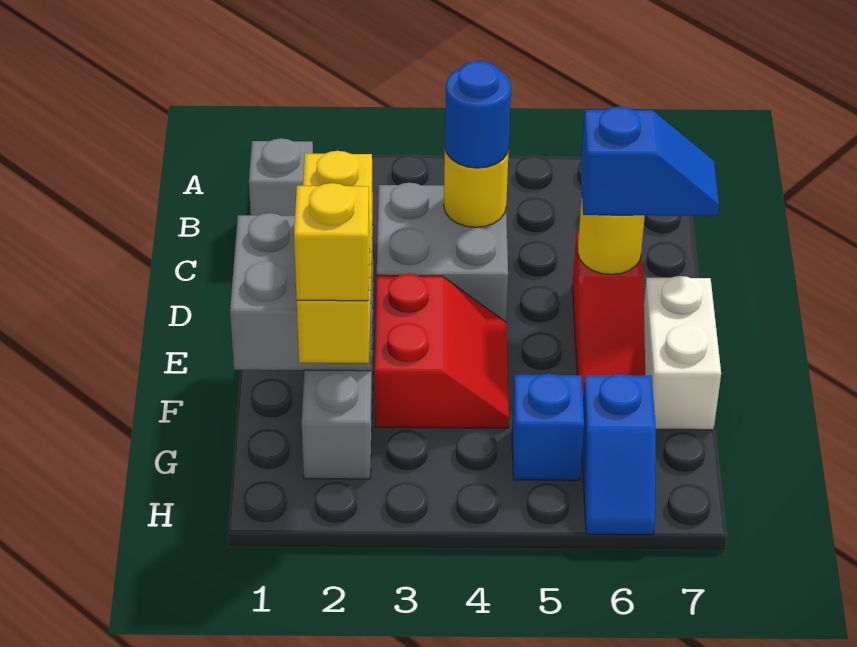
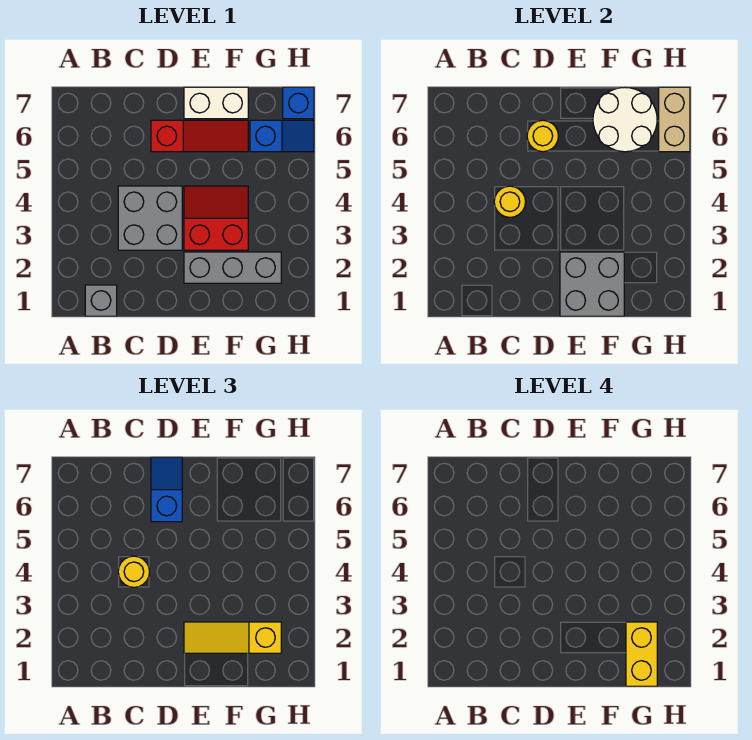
blue round brick C4 level 3 -> yellow round brick C4 level 3
yellow brick E2:G2 level 3 -> yellow slope E2:G2 level 3 top G
none -> white round brick F6:G7 level 2
yellow brick G2 level 4 -> yellow brick G1:G2 level 4
blue brick G5 level 1 -> blue brick H7 level 1
none -> tan brick H6:H7 level 2

